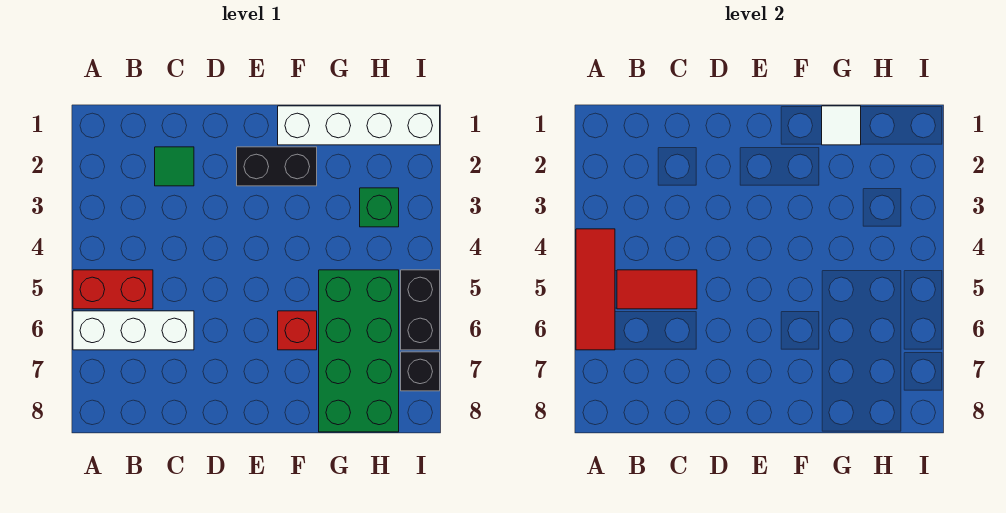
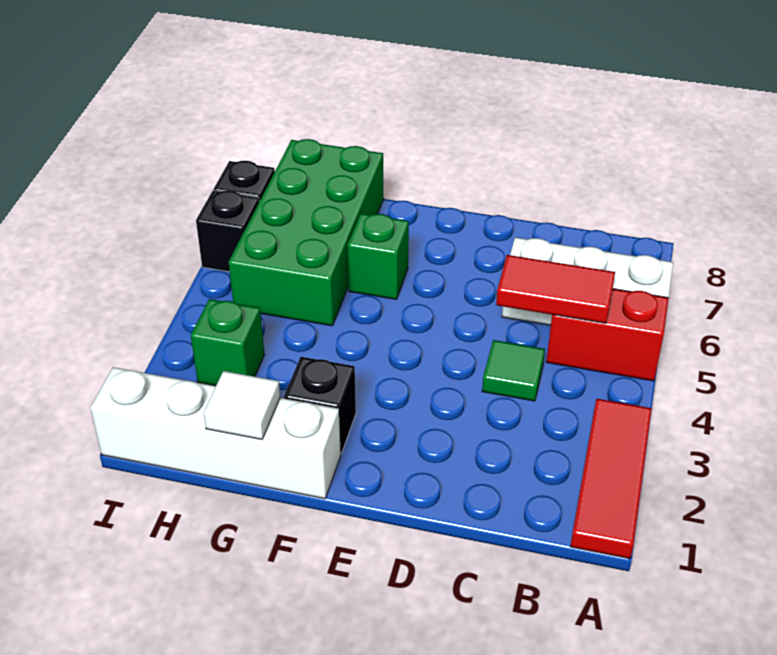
red tile A4:A6 level 2 -> red tile A1:A3 level 1
green tile C2 level 1 -> green tile C4 level 1
black brick E2:F2 level 1 -> black brick F2 level 1
red brick F6 level 1 -> green brick F6 level 1
black brick I5:I6 level 1 -> black brick I6 level 1

